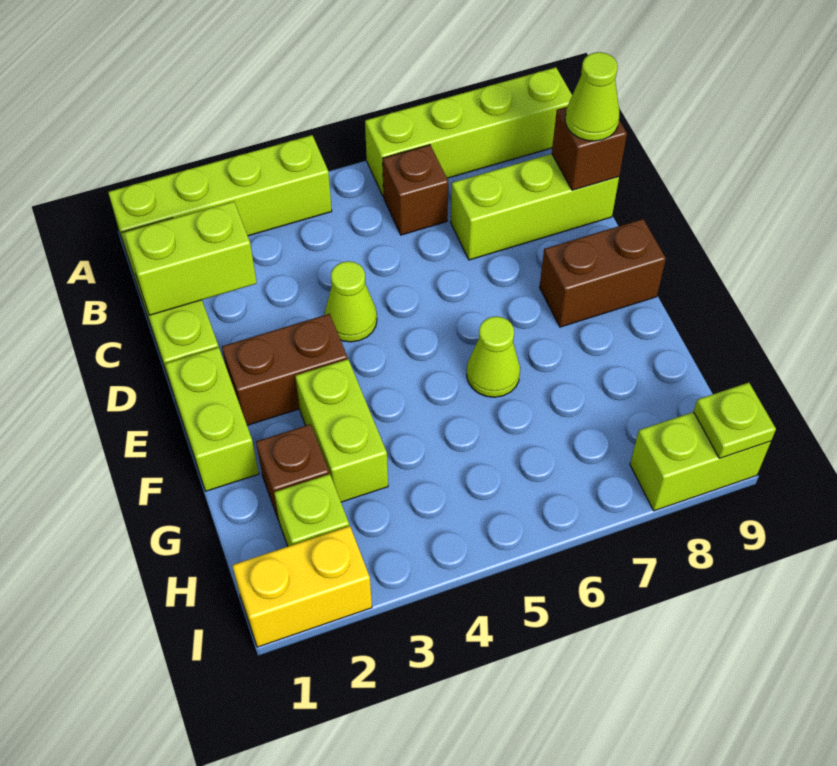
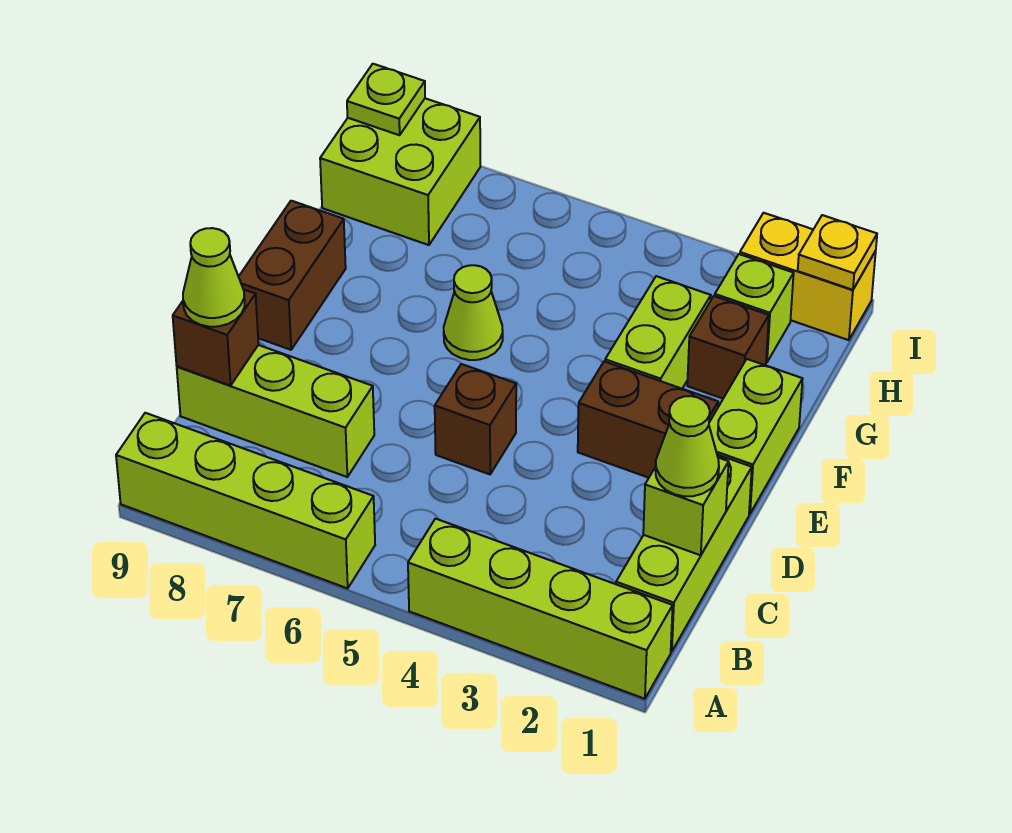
brown brick B6 level 1 -> brown brick D5 level 1
lime brick C1:C2 level 2 -> lime brick C1 level 2
lime cone D4 level 1 -> lime cone C1 level 3
brown brick E8:E9 level 1 -> brown brick E9:F9 level 1
none -> yellow plate I1 level 2
lime brick I8:I9 level 1 -> lime brick H8:I9 level 1

